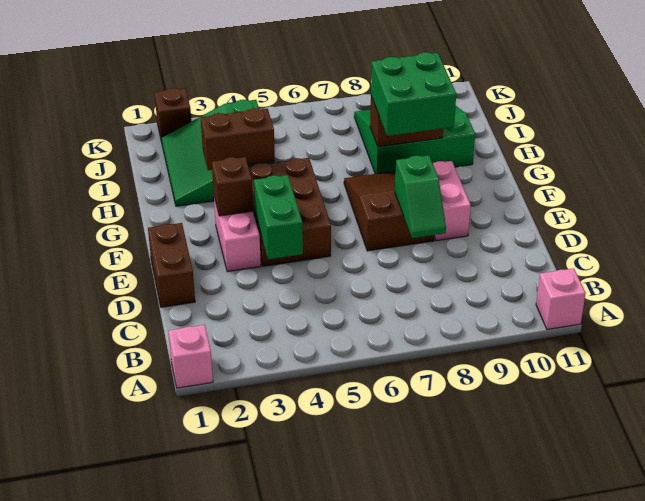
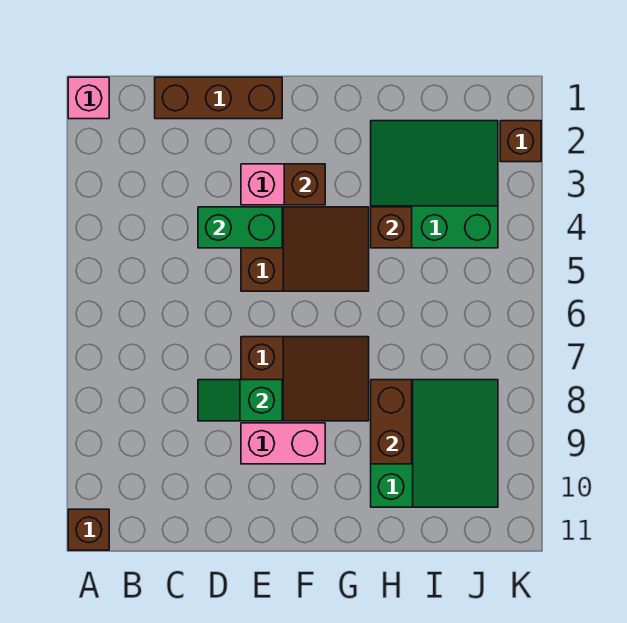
pink brick A11 level 1 -> brown brick A11 level 1
brown brick D1:E1 level 1 -> brown brick C1:E1 level 1
brown brick E4:G5 level 1 -> brown slope E4:G5 level 1 top E
green brick G8:H9 level 3 -> none
brown brick H3:H4 level 2 -> brown brick H4 level 2

